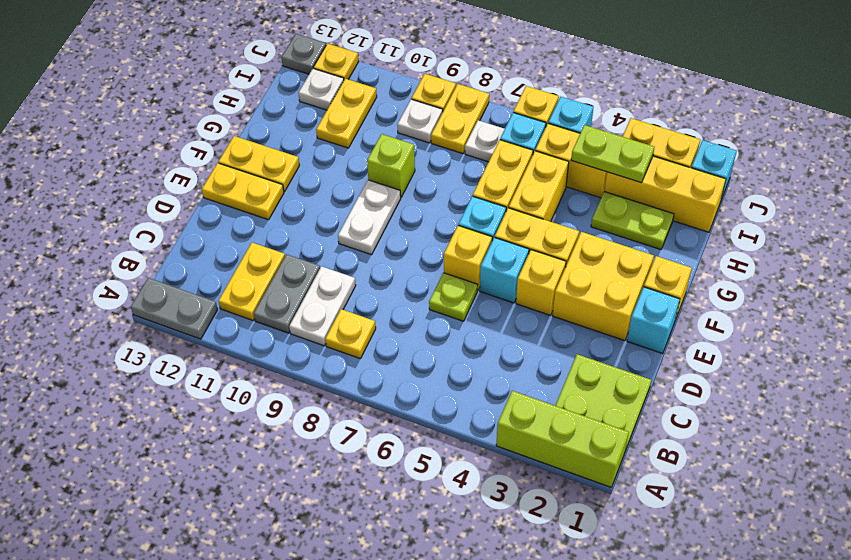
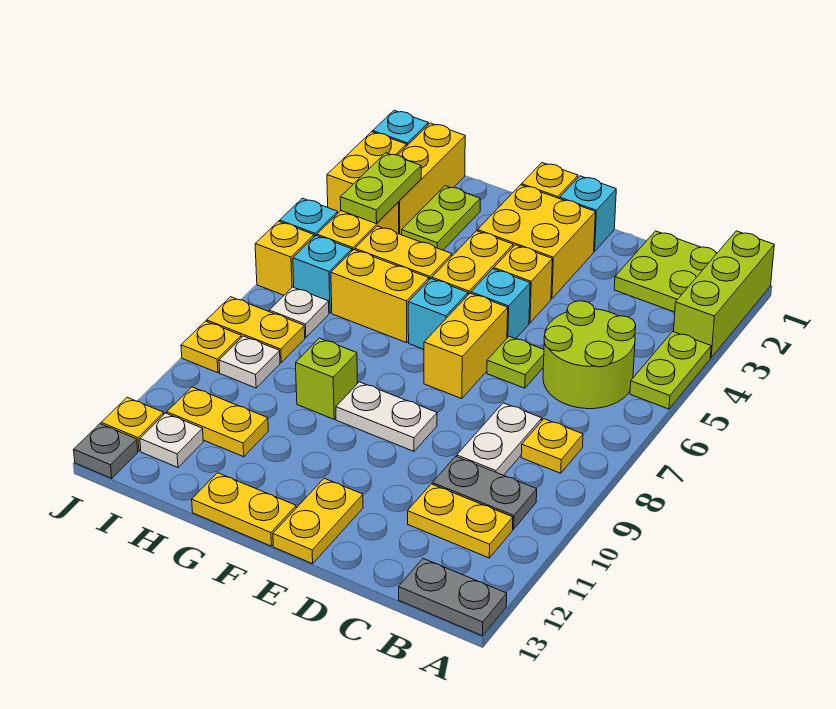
none -> lime plate A4:A5 level 1
grey plate A12:A13 level 1 -> grey plate A13:B13 level 1
none -> lime round brick B5:C6 level 1
white plate B9:C9 level 1 -> white plate C8:C9 level 1
yellow brick E6 level 1 -> yellow brick E6:E7 level 1
yellow plate F12:F13 level 1 -> yellow plate F13:G13 level 1

